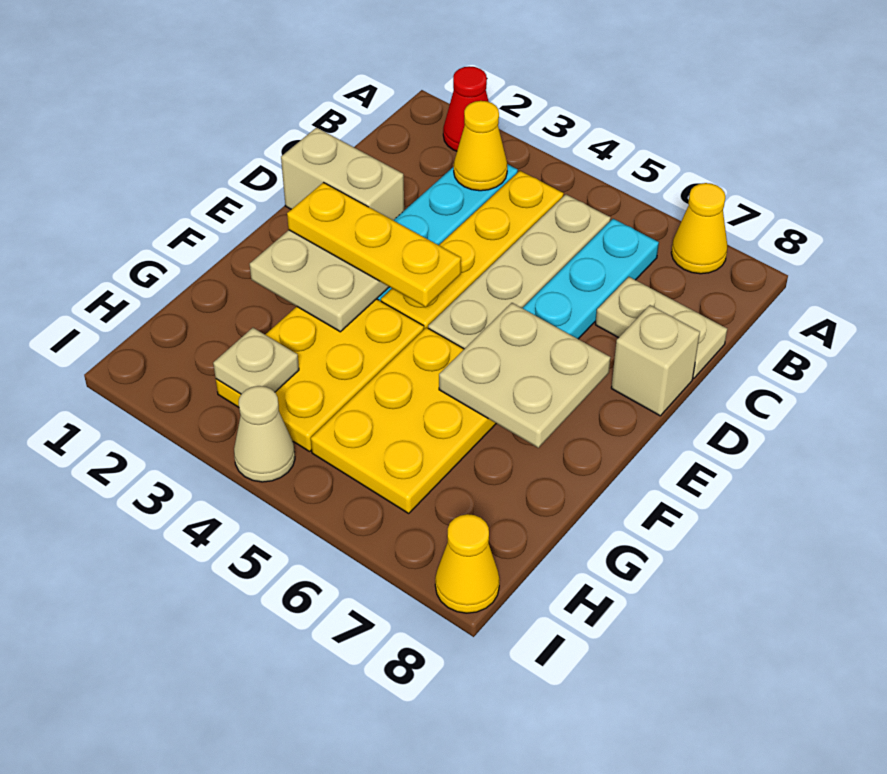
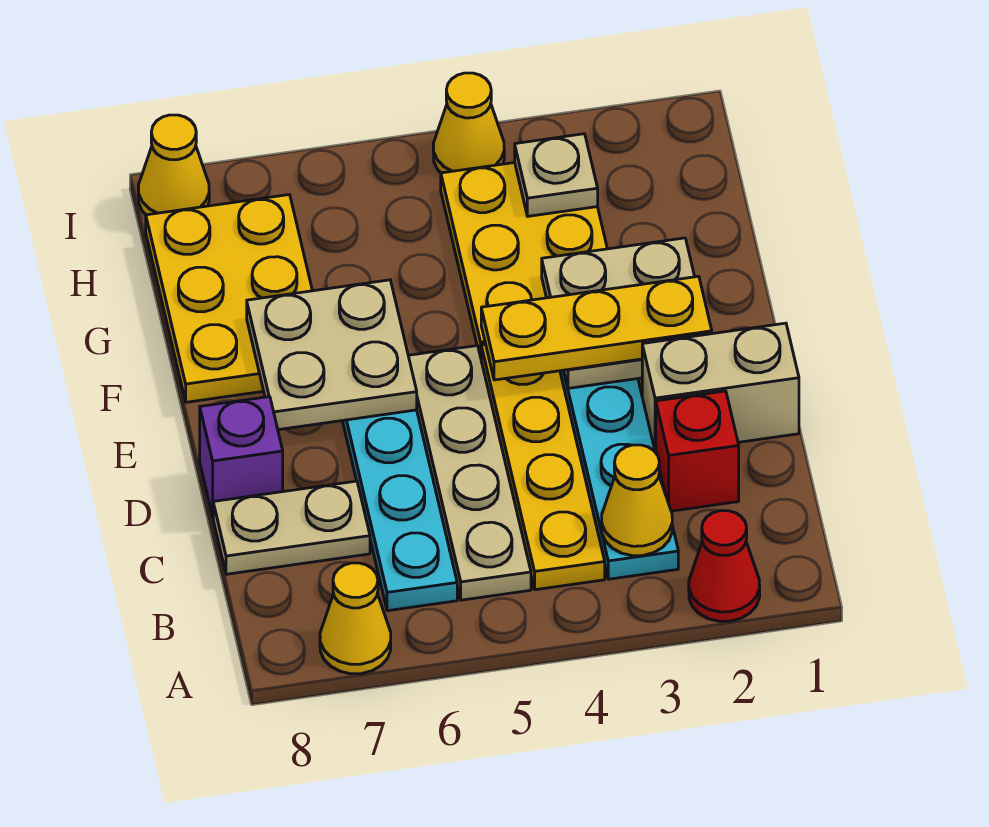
none -> red brick C2 level 1
tan brick D8 level 1 -> purple brick D8 level 1
yellow plate F5:H6 level 1 -> yellow plate F7:H8 level 1
tan cone I4 level 1 -> yellow cone I4 level 1

